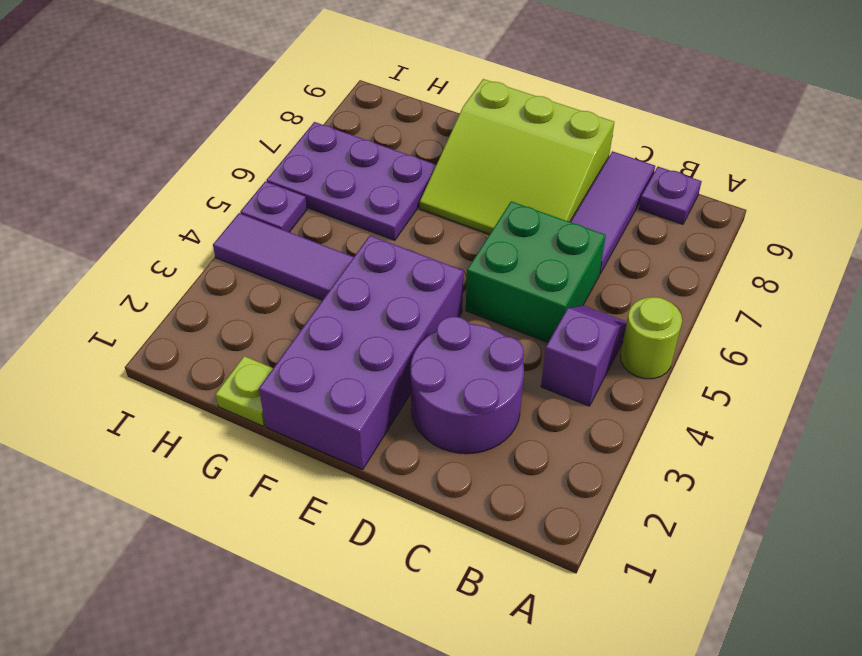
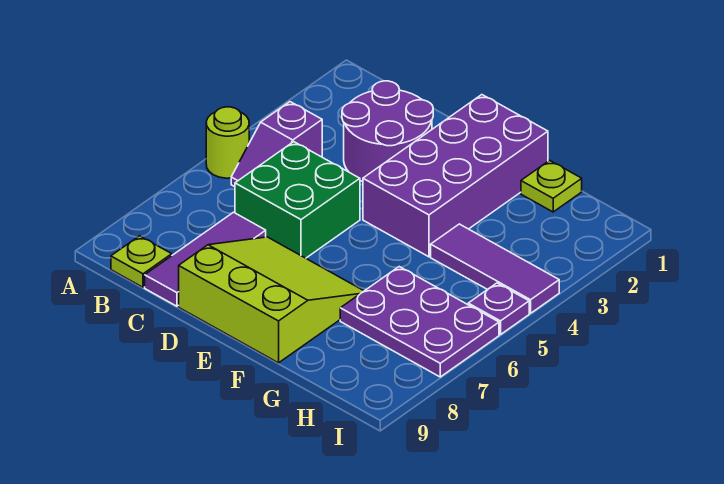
purple plate B9 level 1 -> lime plate B9 level 1

